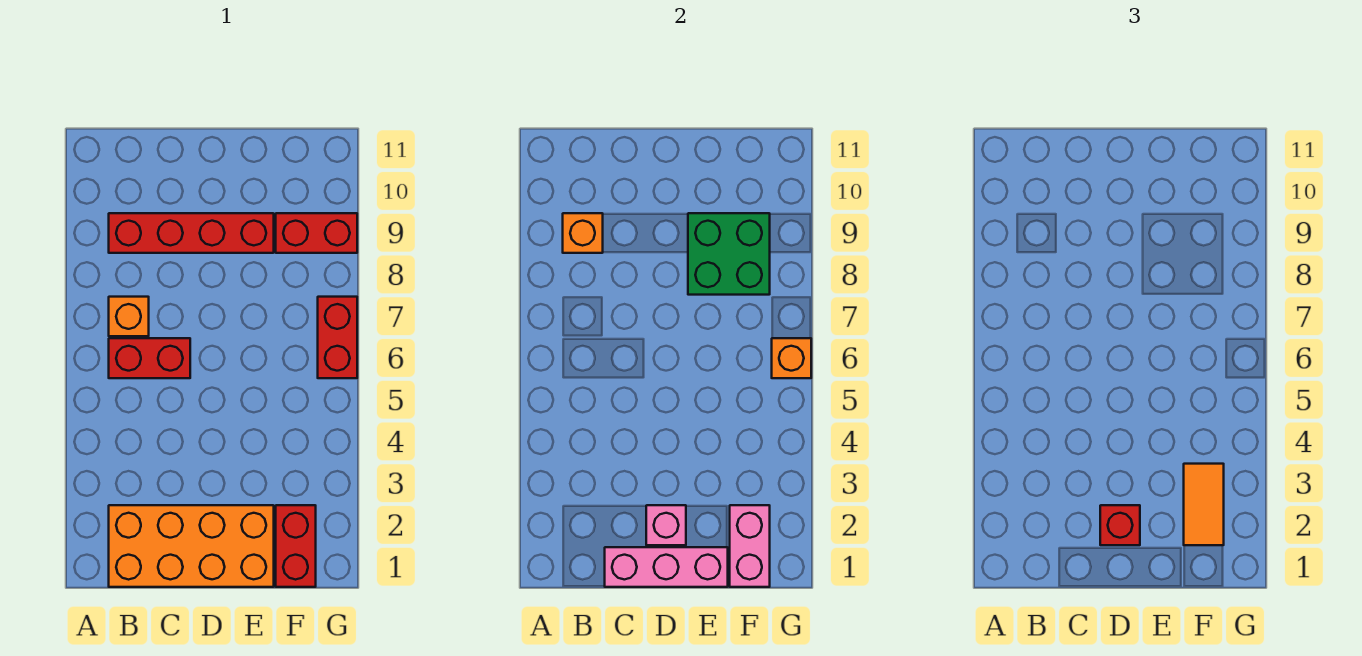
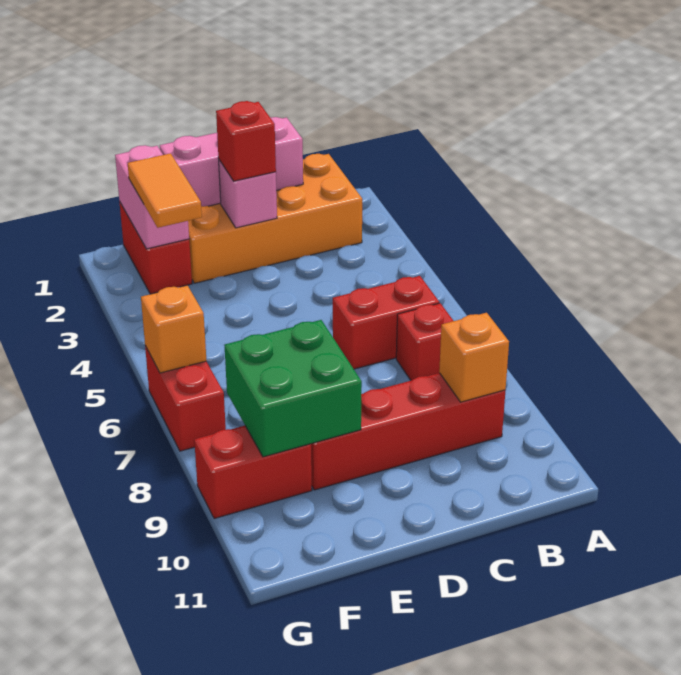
orange brick B7 level 1 -> red brick B7 level 1

